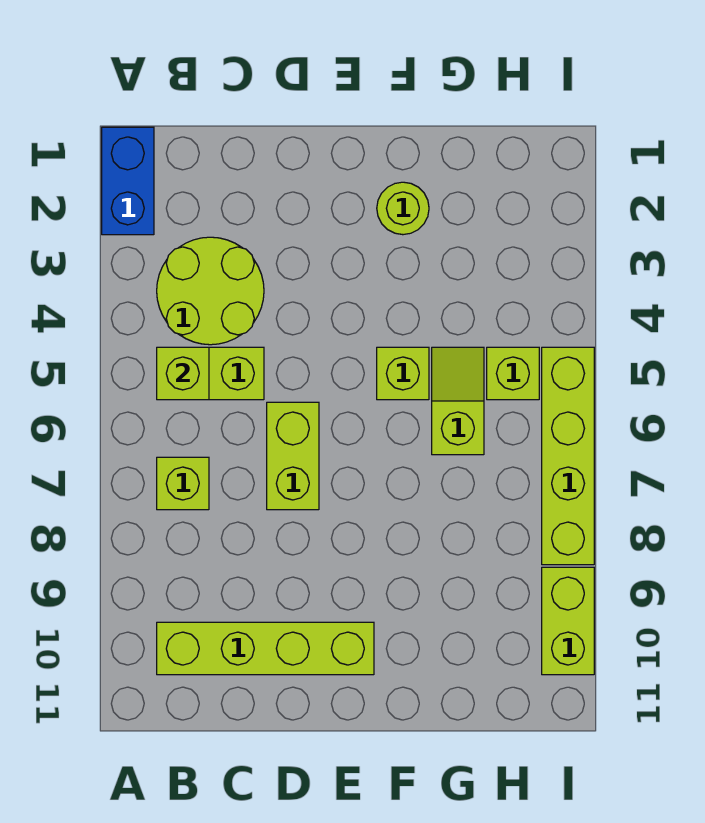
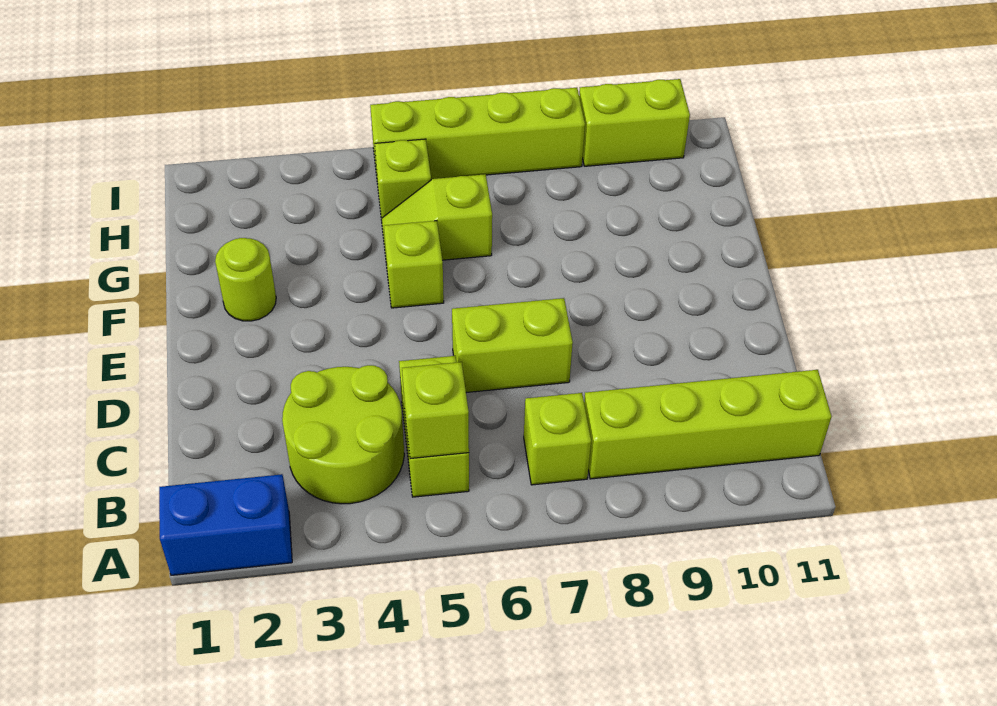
lime brick B10:E10 level 1 -> lime brick B8:B11 level 1

